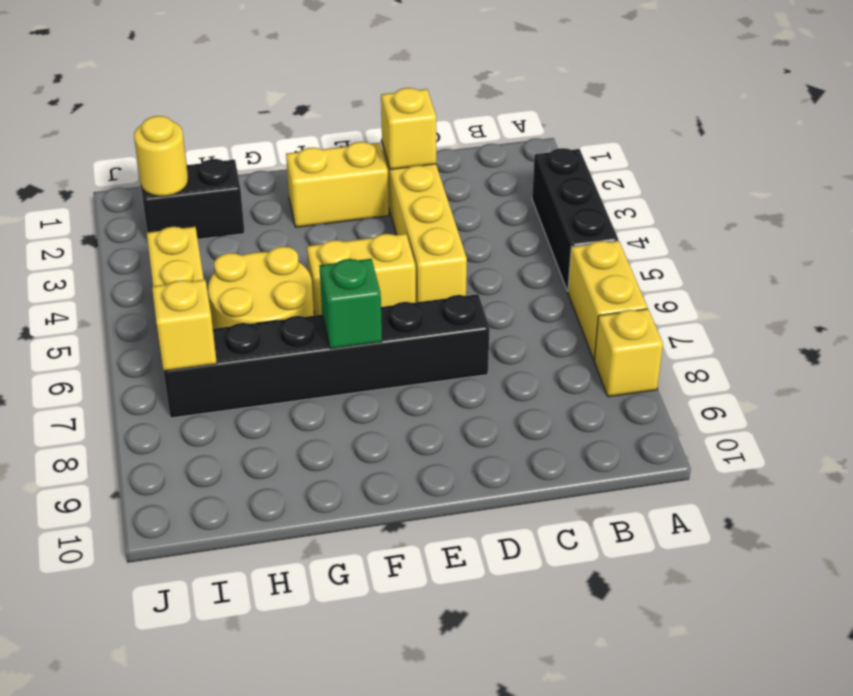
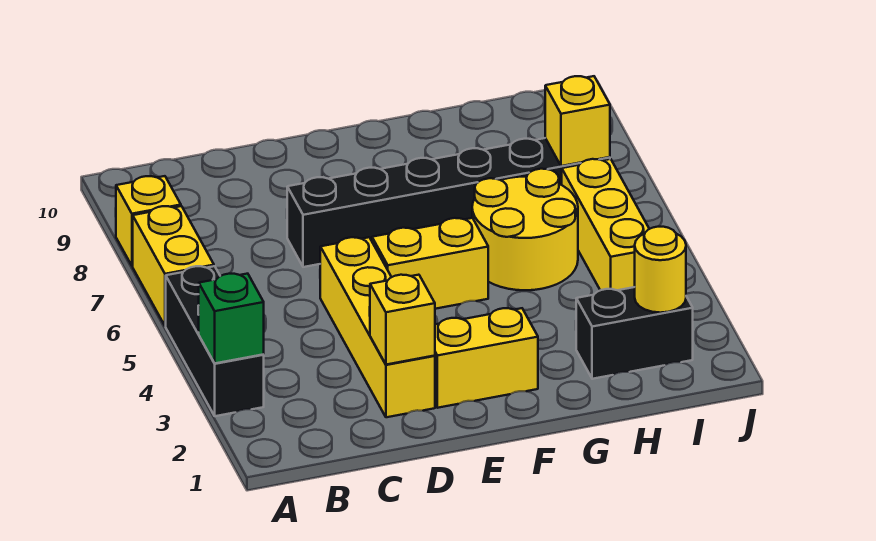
green brick F7 level 2 -> green brick A3 level 2

